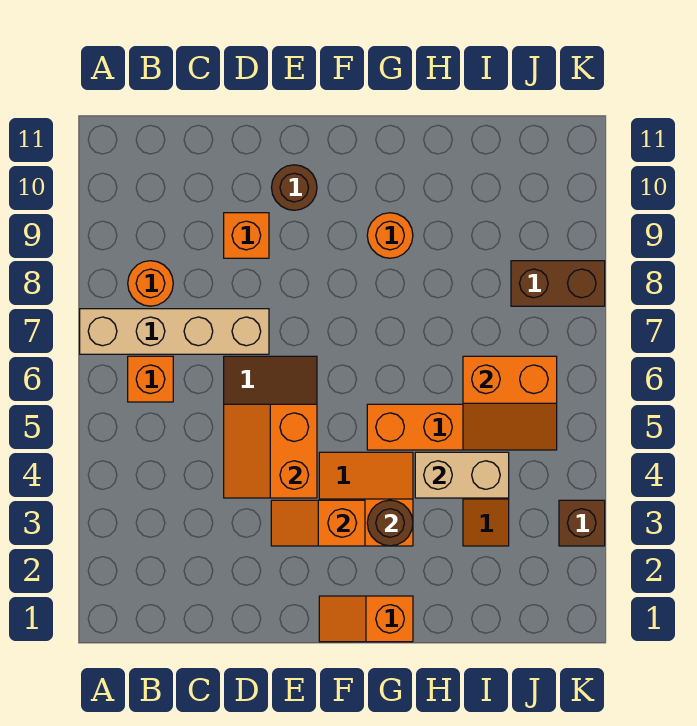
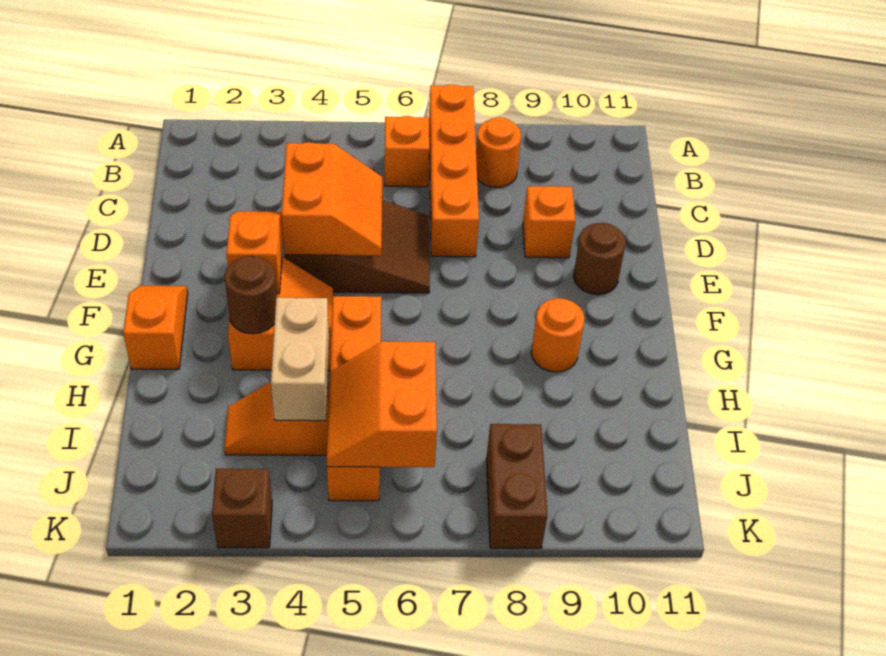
tan brick A7:D7 level 1 -> orange brick A7:D7 level 1
orange slope D4:E5 level 2 top E -> orange slope D4:E5 level 2 top 4

